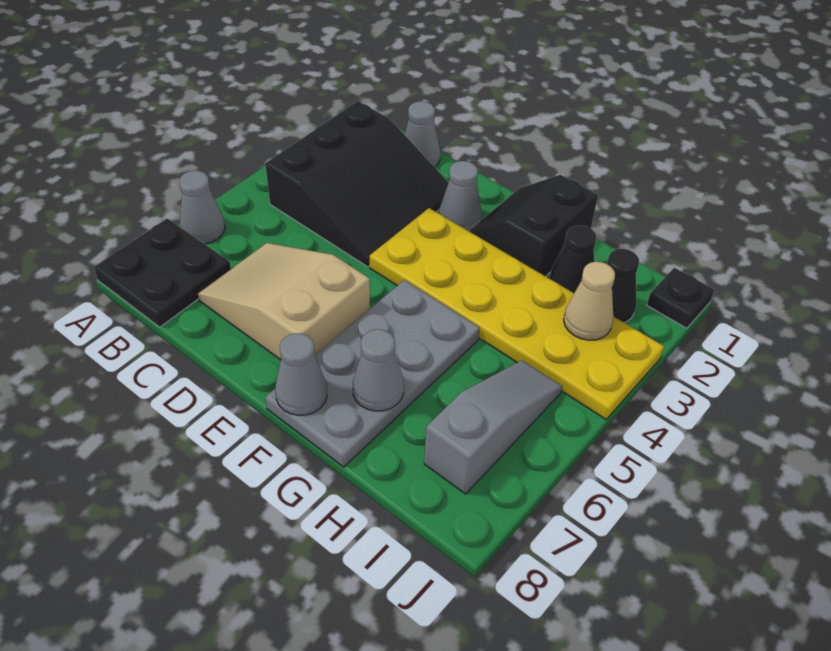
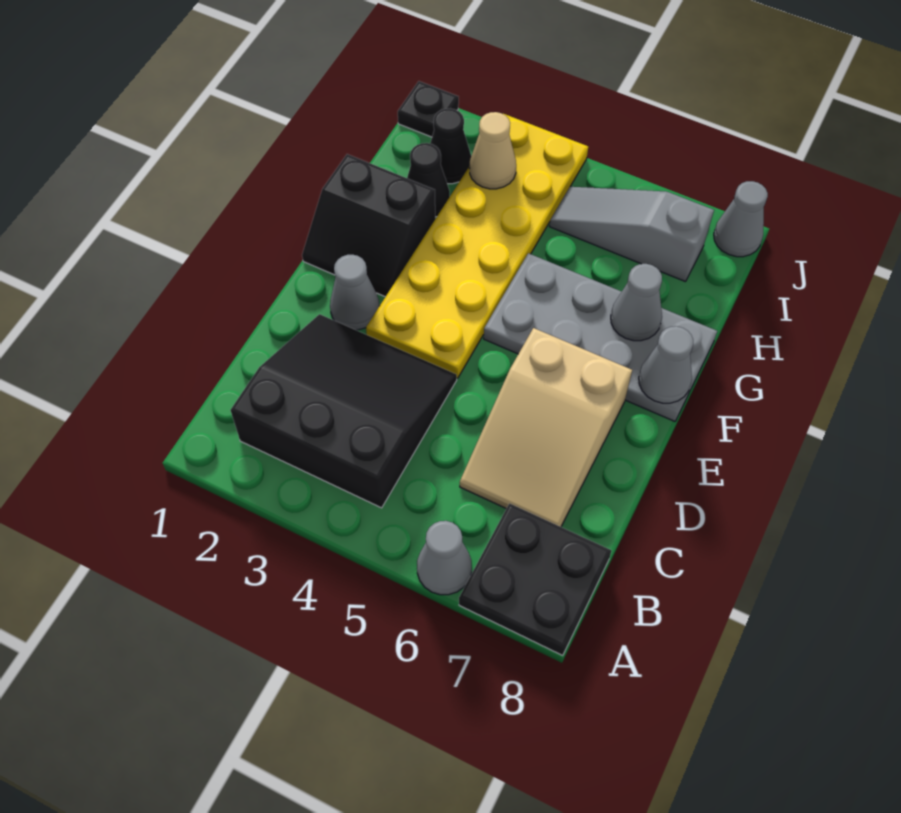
grey cone C1 level 1 -> grey cone J8 level 1

